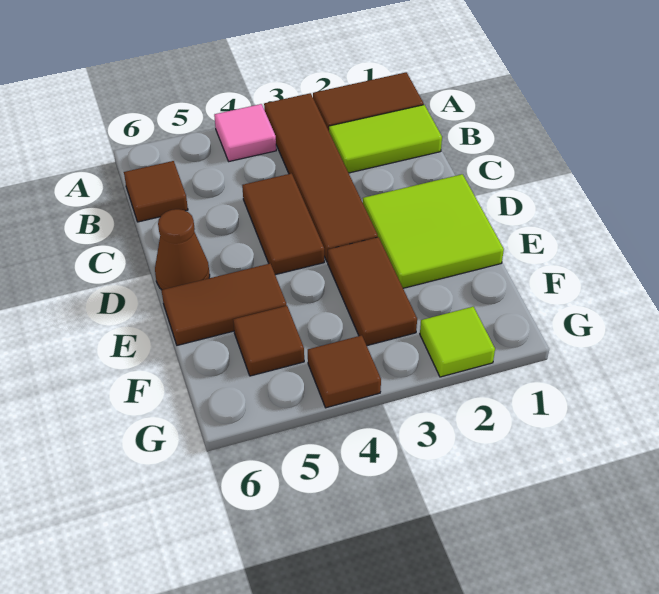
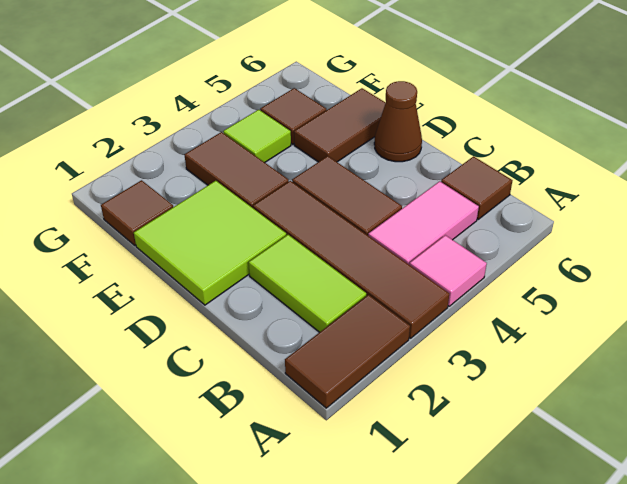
lime tile B1:B2 level 1 -> lime tile B2:C2 level 1
none -> pink tile B4:B5 level 1
lime tile G2 level 1 -> lime tile F4 level 1
brown tile G4 level 1 -> brown tile F1 level 1

